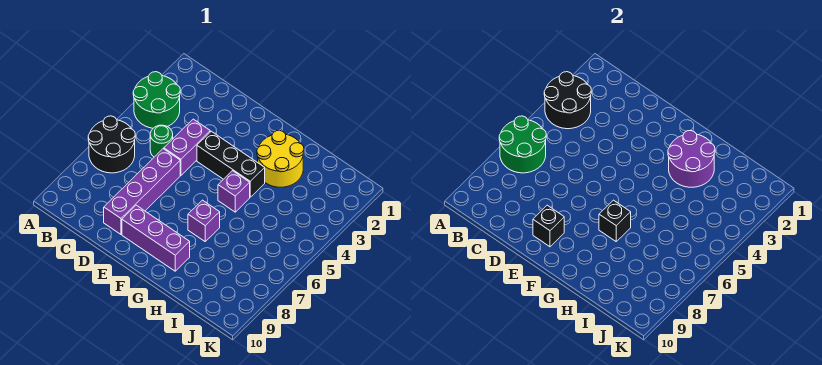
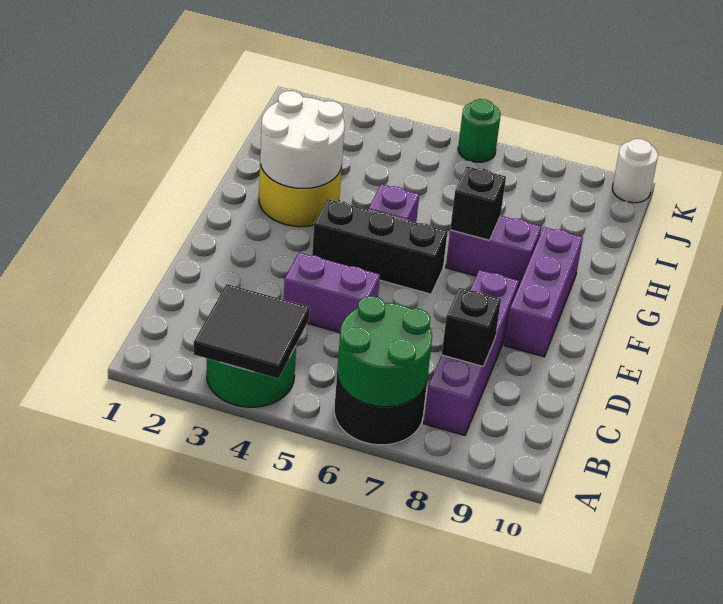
black round brick A3:B4 level 2 -> black tile A3:B4 level 2
green round brick C5 level 1 -> green round brick K6 level 1
purple brick D6:D9 level 1 -> purple brick B8:E8 level 1
black brick E4:G4 level 1 -> black brick F4:F6 level 1
black brick E9 level 2 -> black brick C8 level 2
purple round brick G2:H3 level 2 -> white round brick G2:H3 level 2
purple brick G7 level 1 -> purple brick G7:G8 level 1
none -> white round brick K10 level 1

